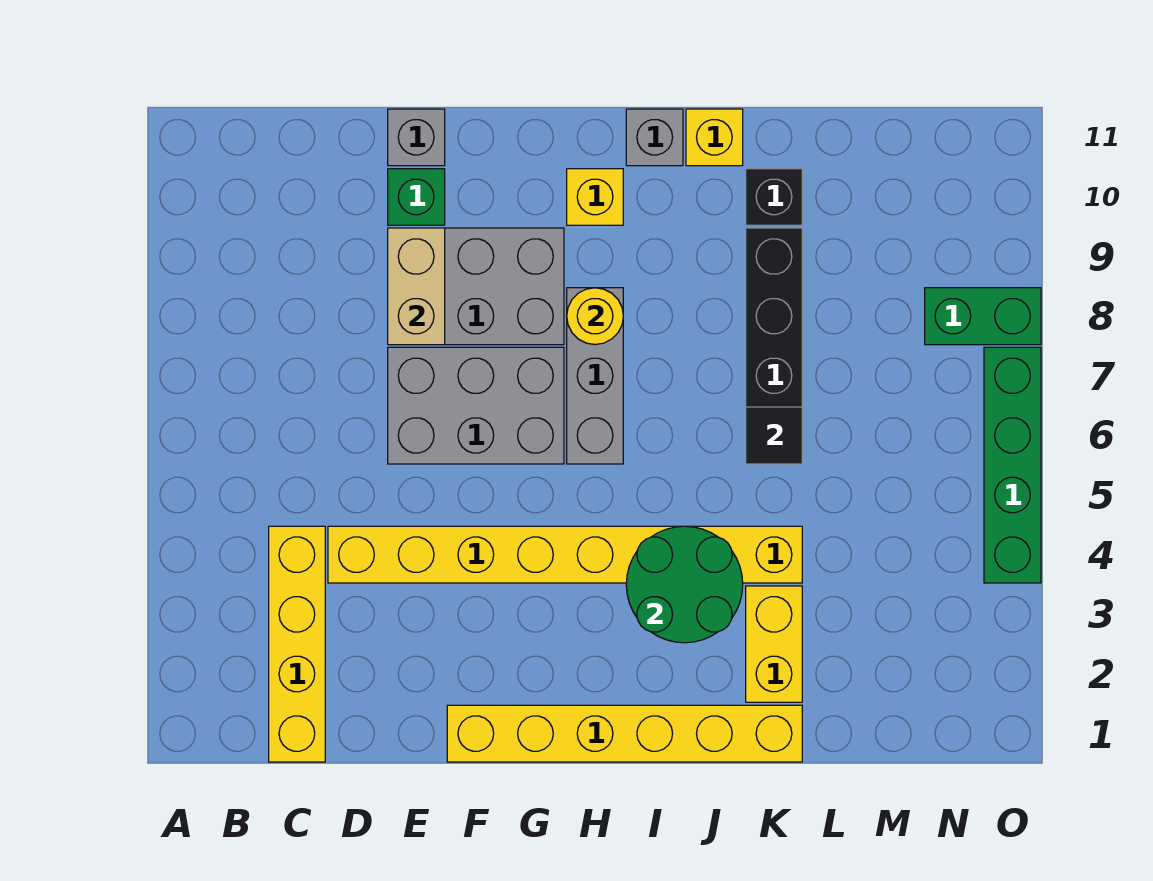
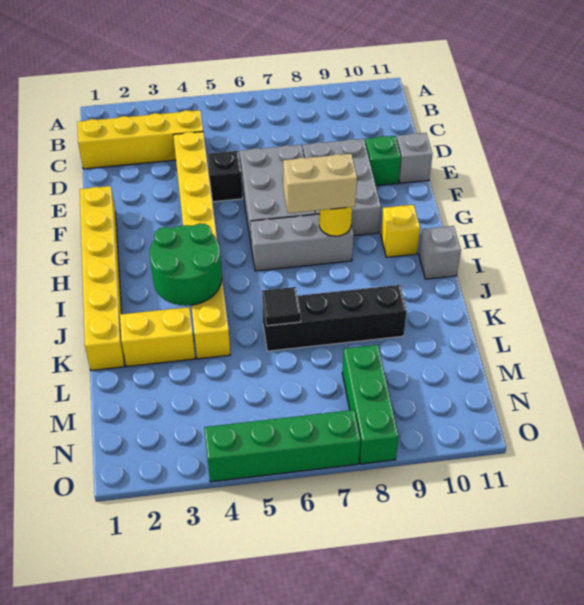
tan brick E8:E9 level 2 -> tan brick H7:H8 level 3
yellow brick J11 level 1 -> none
black brick K10 level 1 -> black brick E5 level 1
green brick N8:O8 level 1 -> green brick M8:O8 level 1

